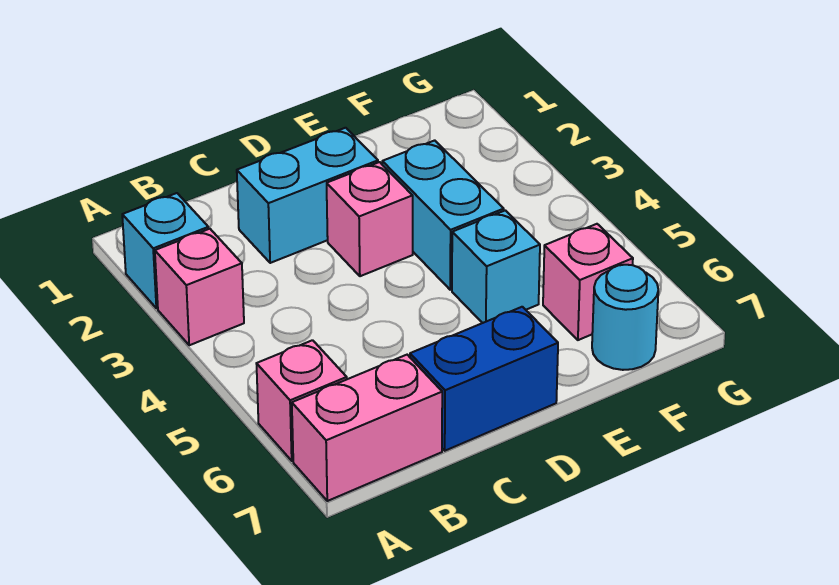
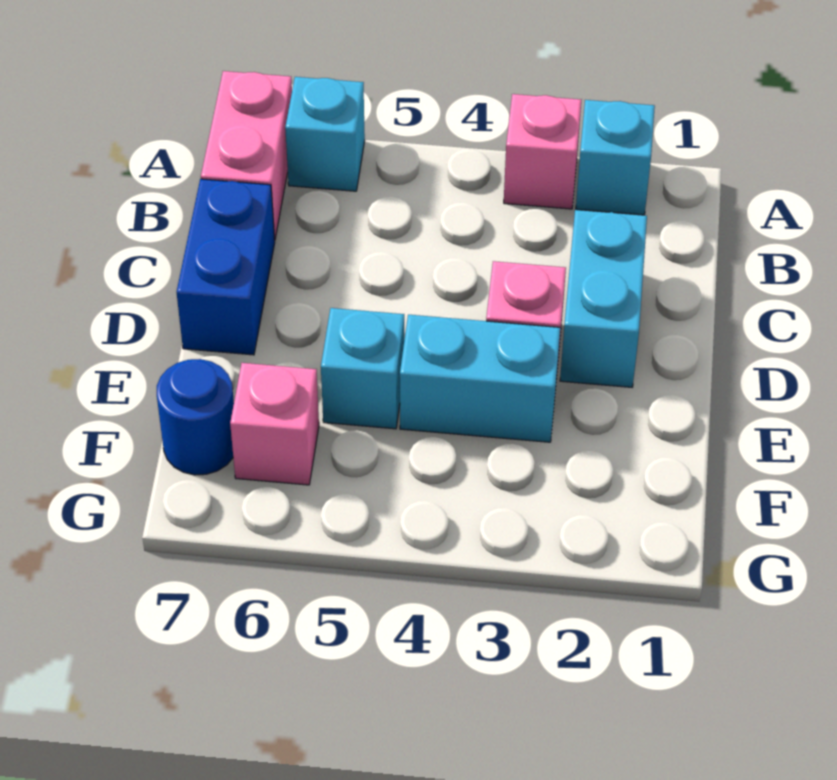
pink brick A6 level 1 -> cyan brick A6 level 1
cyan round brick F7 level 1 -> blue round brick F7 level 1

